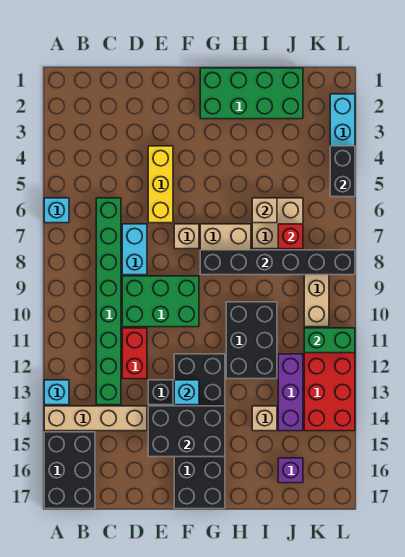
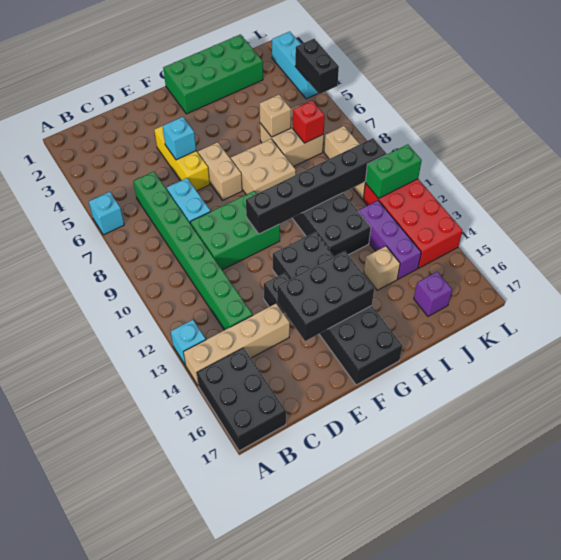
red brick D11:D12 level 1 -> none
tan brick F7 level 1 -> tan brick F6:F7 level 1
cyan brick F13 level 2 -> cyan brick E5 level 2
black brick G8:L8 level 2 -> black brick F10:K10 level 2

